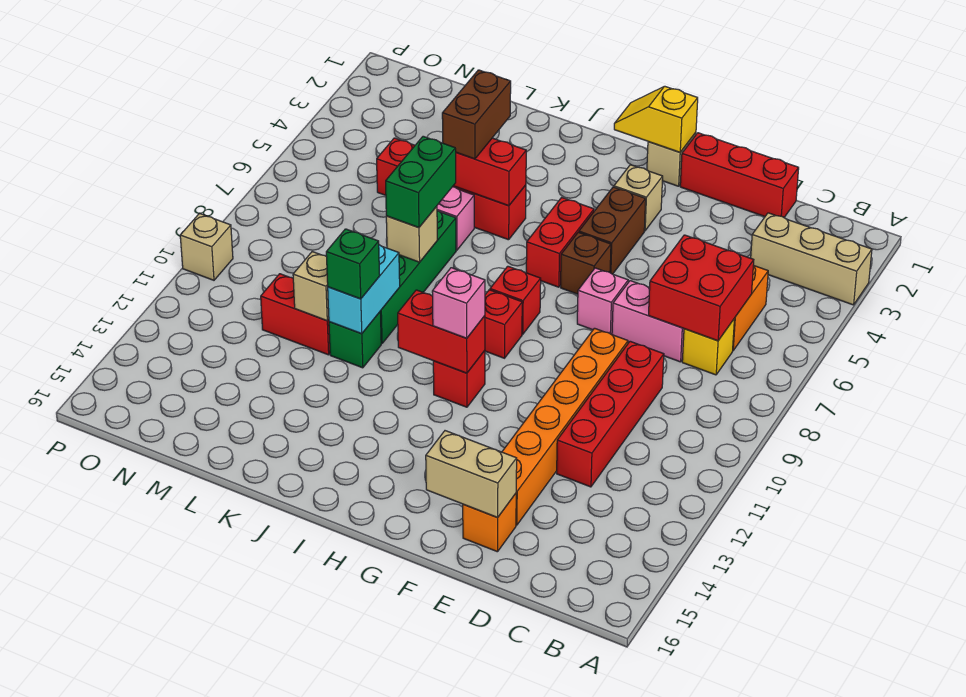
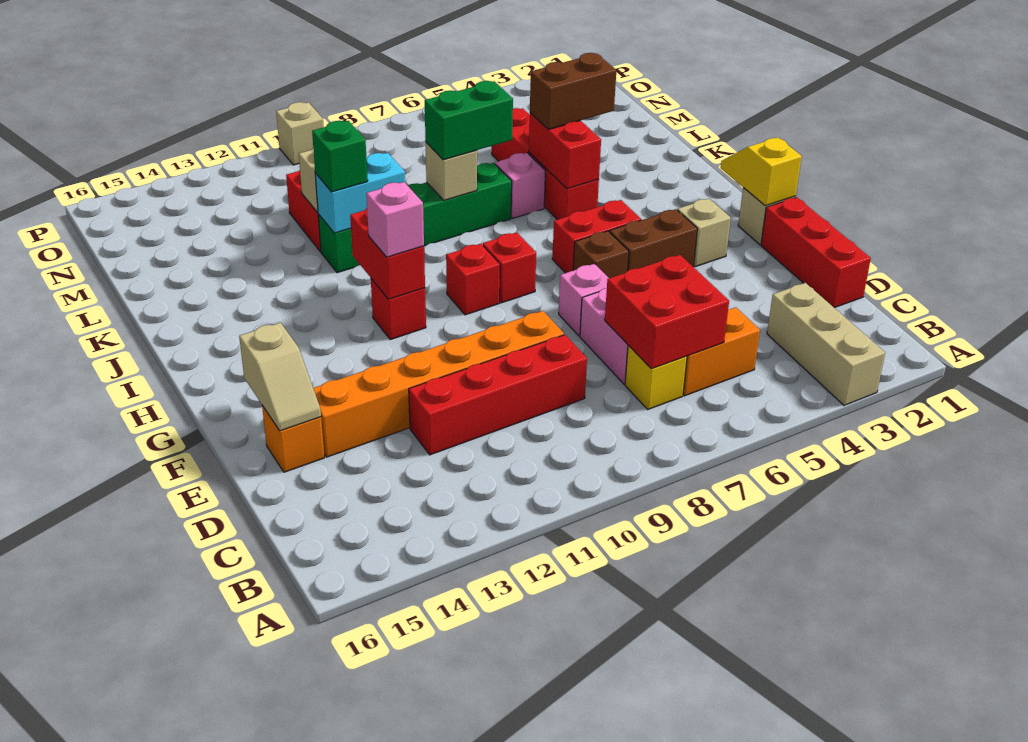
tan brick E15:F15 level 2 -> tan slope E15:F15 level 2 top F

